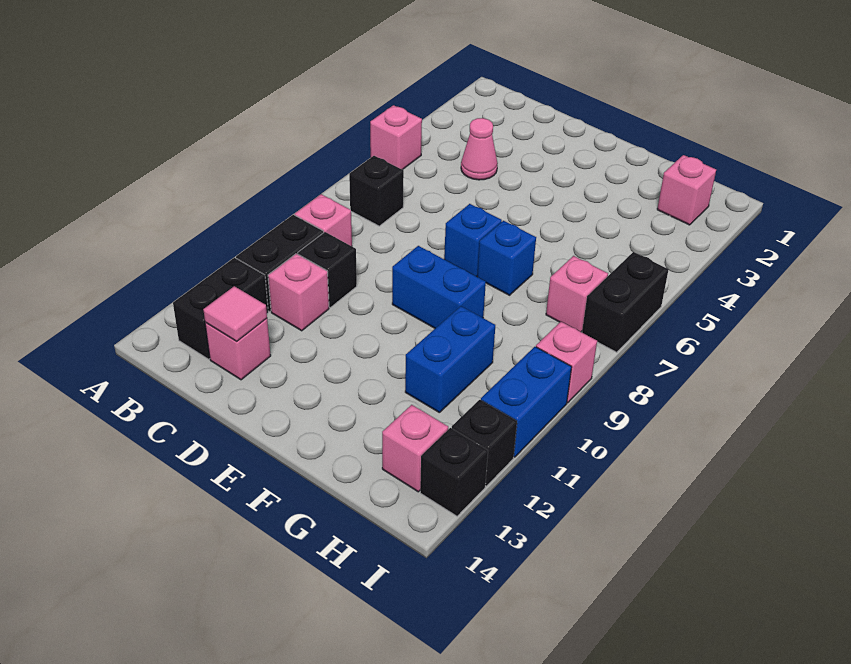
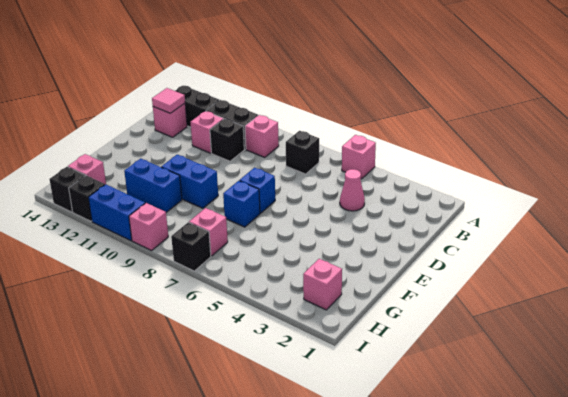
blue brick E9:F9 level 1 -> blue brick F9:F10 level 1
black brick I6:I7 level 1 -> black brick I7 level 1

